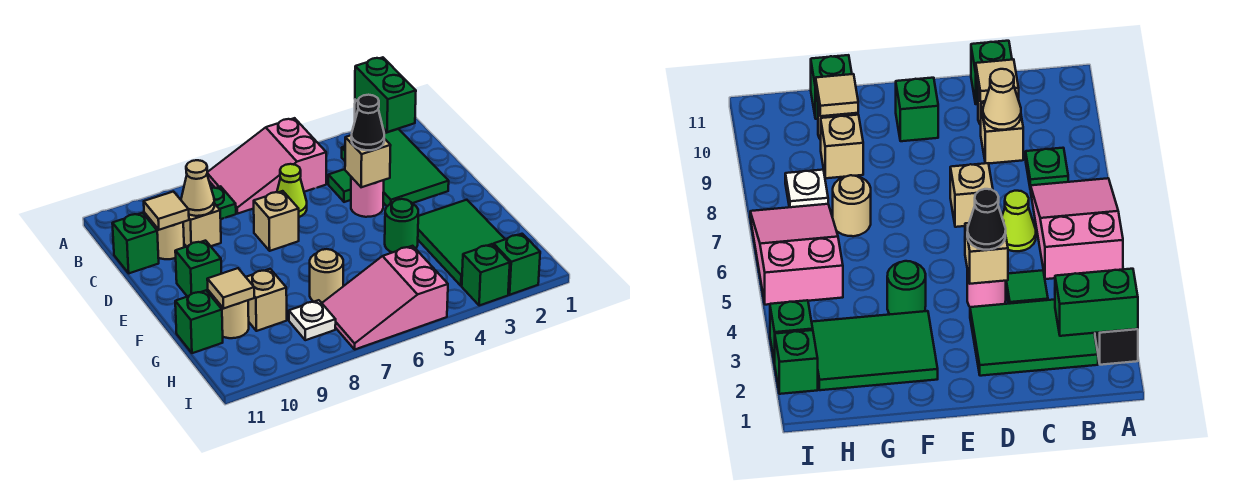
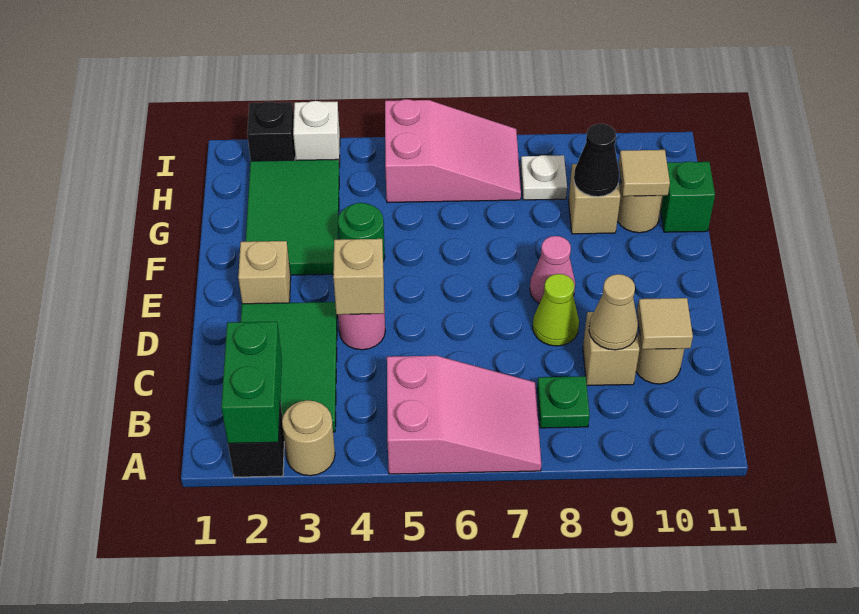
green tile C4 level 1 -> none
lime cone C6 level 1 -> lime cone D8 level 1
green brick C11 level 1 -> none
black cone D4 level 3 -> black cone G9 level 2
tan brick D7 level 1 -> tan brick E2 level 1
none -> pink cone E8 level 1
green brick E10 level 1 -> none
tan round brick G7 level 1 -> tan round brick A3 level 1
green brick I2 level 1 -> black brick I2 level 1
green brick I3 level 1 -> white brick I3 level 1

